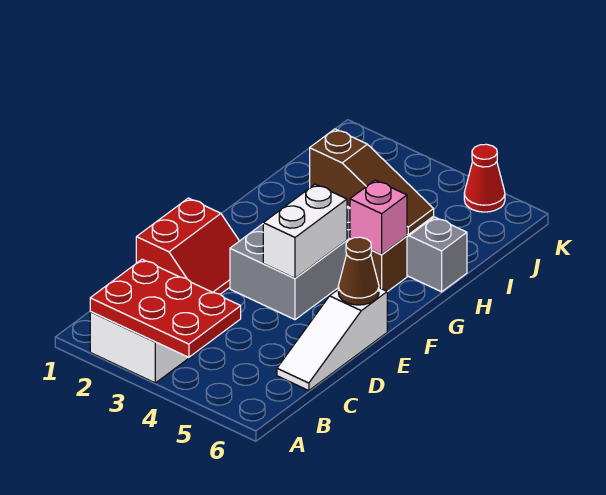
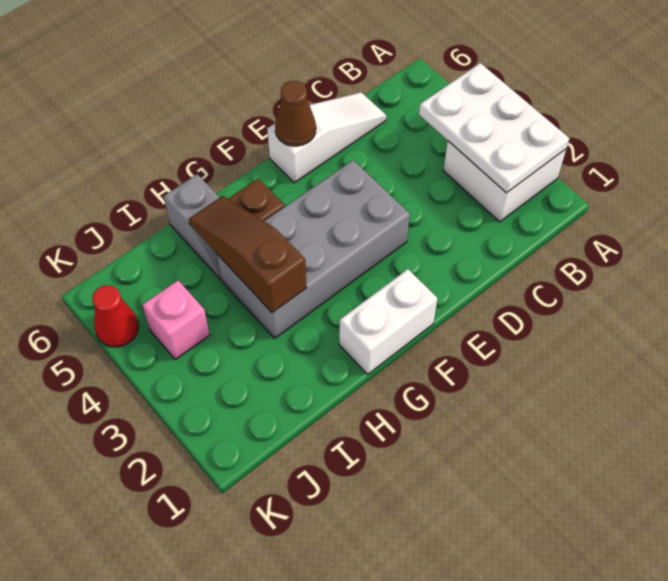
red plate A2:B4 level 2 -> white plate A2:B4 level 2
red slope D1:E2 level 1 top 1 -> none
white brick E4:F4 level 2 -> white brick F1:G1 level 1
pink brick G5 level 2 -> pink brick J4 level 1

